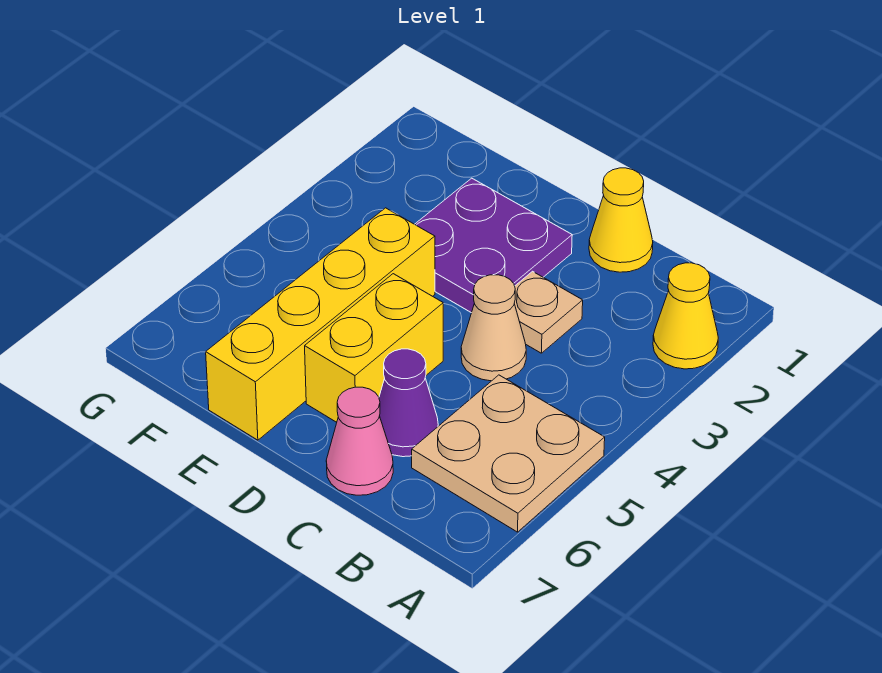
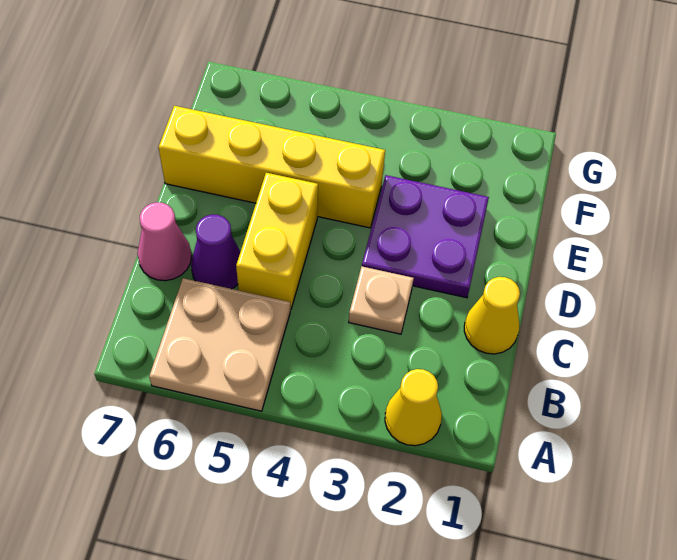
tan cone C4 level 1 -> none
yellow brick D5:D6 level 1 -> yellow brick C5:D5 level 1

